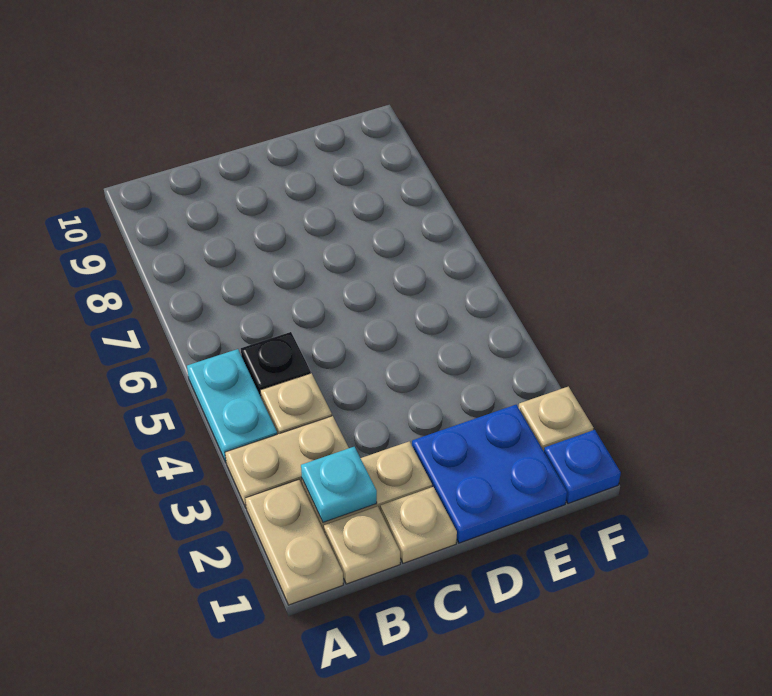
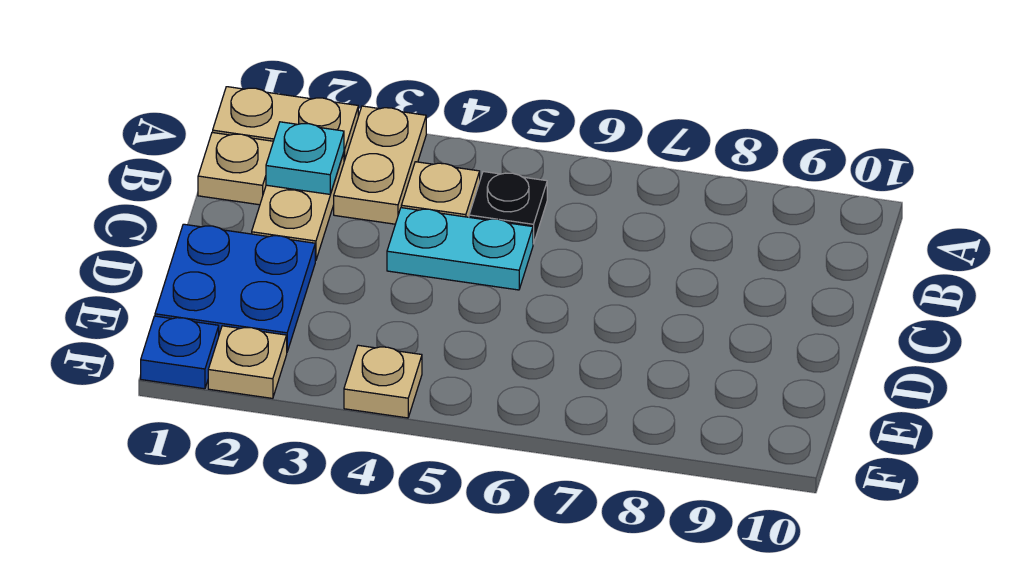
cyan plate A4:A5 level 1 -> cyan plate C4:C5 level 1
tan plate C1 level 1 -> tan plate F4 level 1

